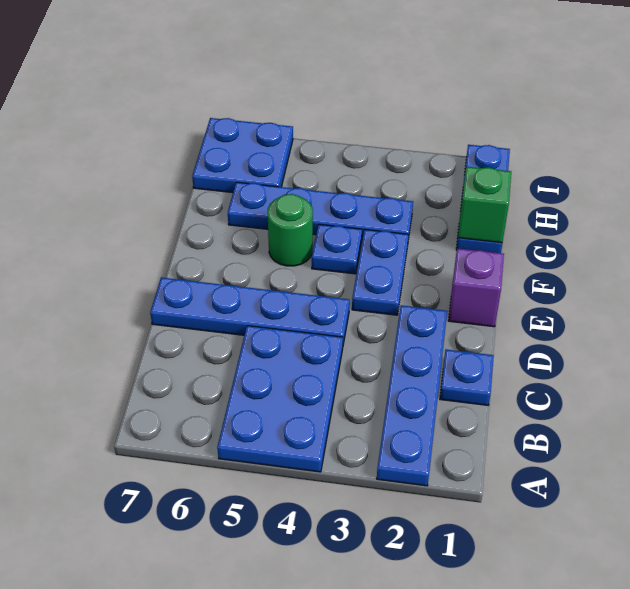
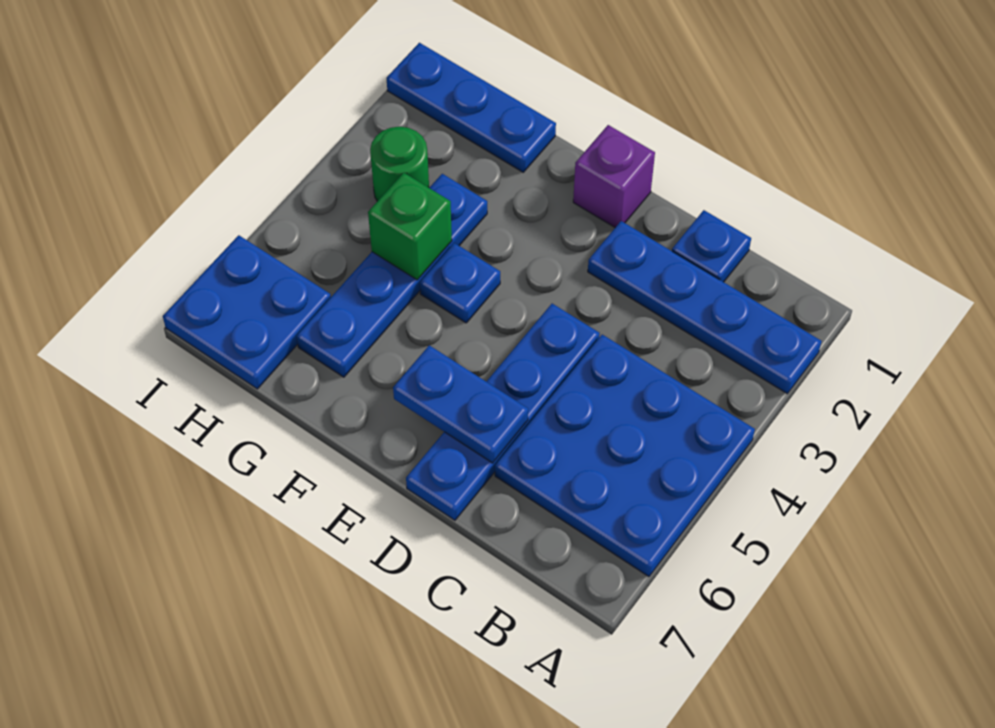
blue plate A4:C5 level 1 -> blue plate A4:C6 level 1
blue plate E3:F3 level 1 -> blue plate D6:E6 level 2
green round brick F5 level 1 -> green round brick H3 level 1
green brick G1 level 2 -> green brick G4 level 2

